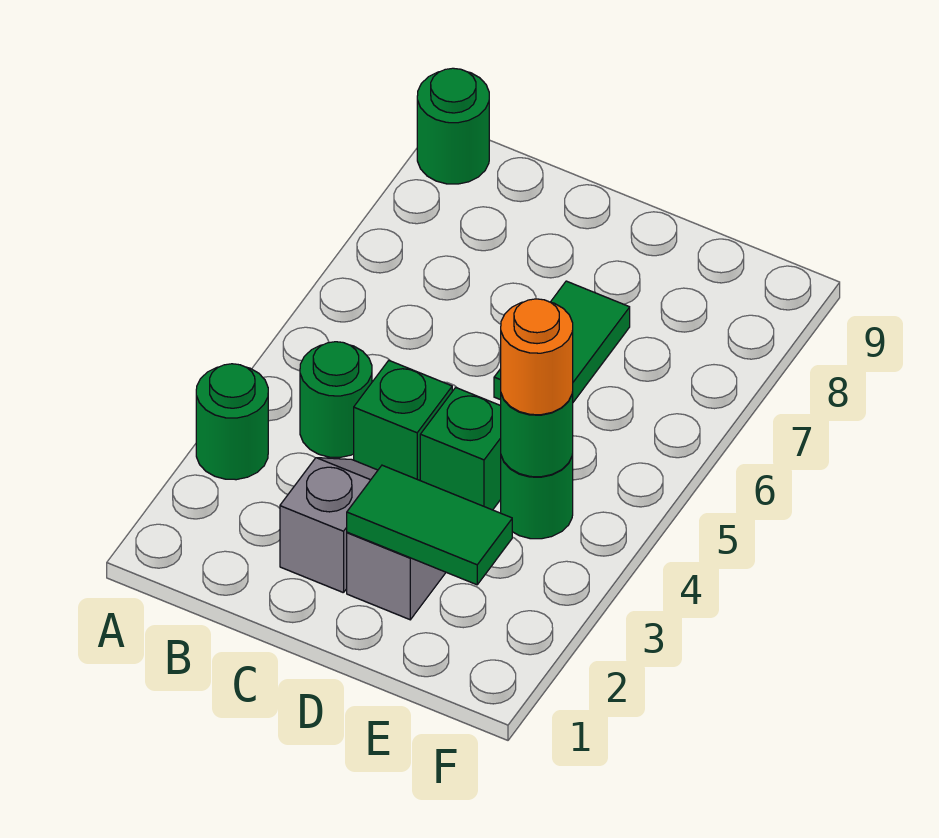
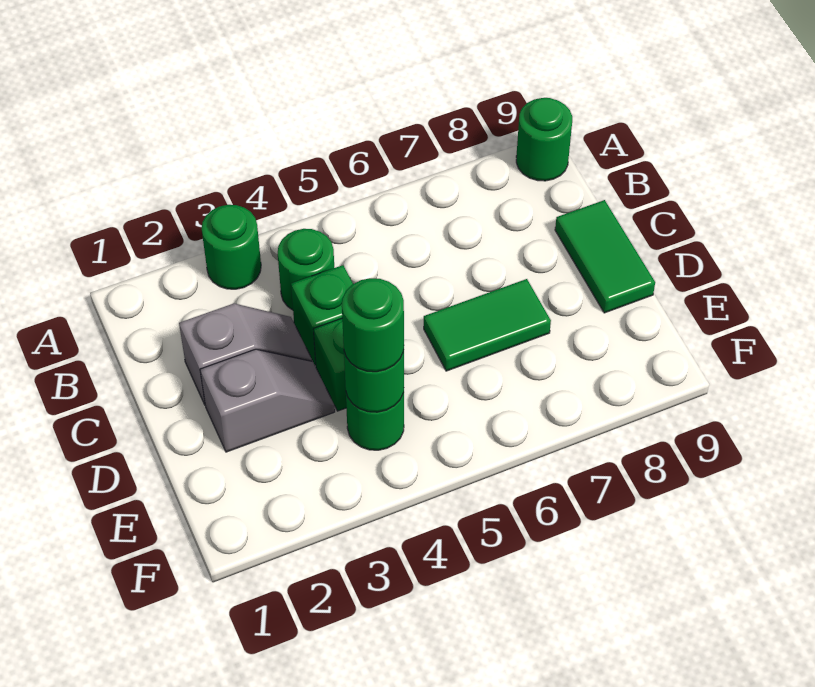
green tile D2:E2 level 2 -> green tile C9:D9 level 1
orange round brick E4 level 3 -> green round brick E4 level 3

